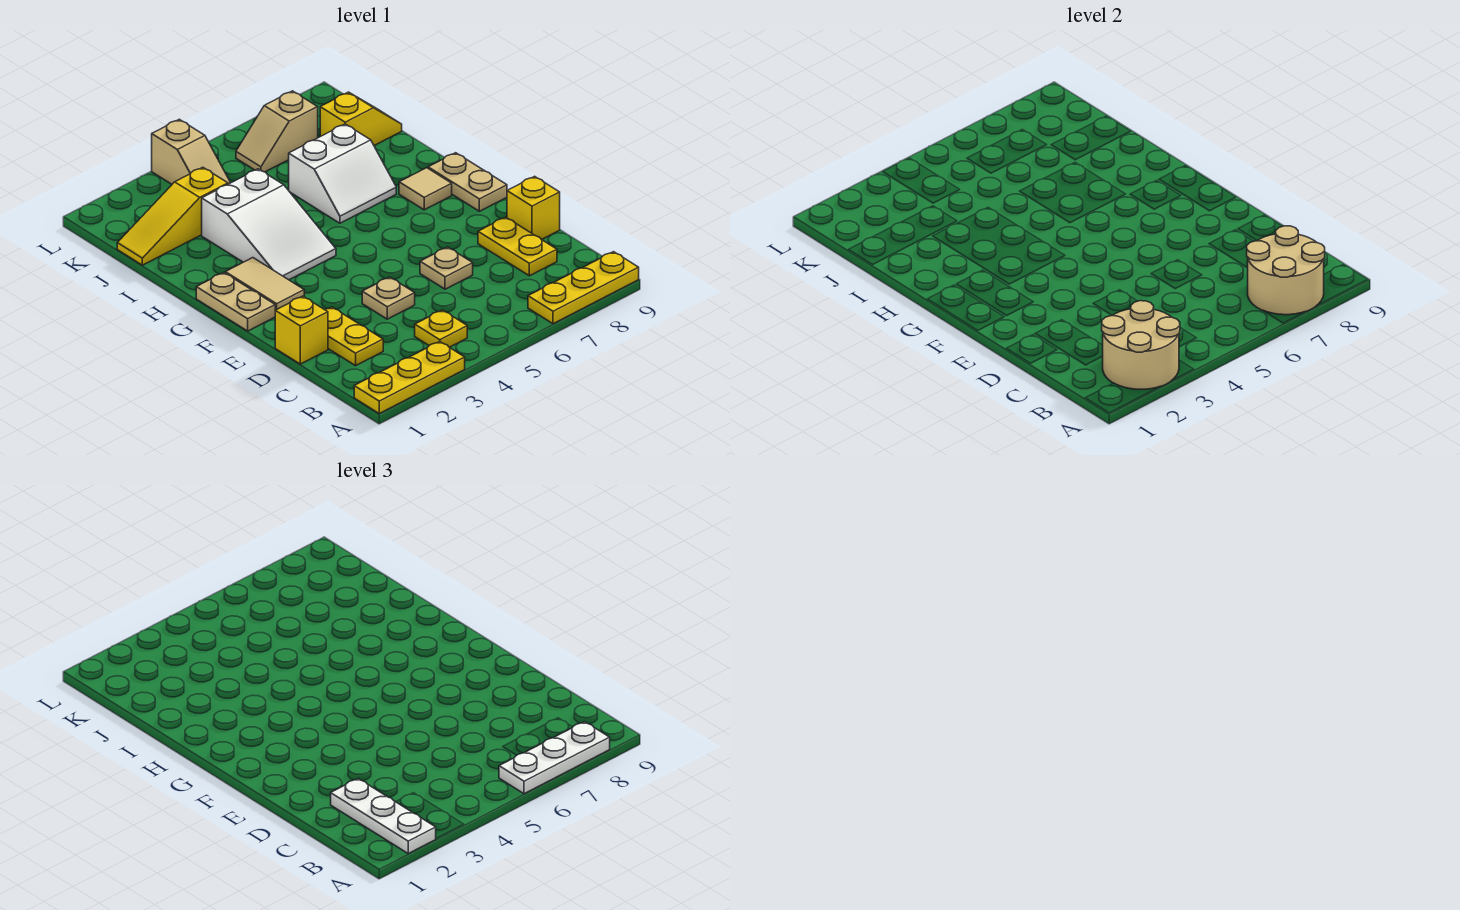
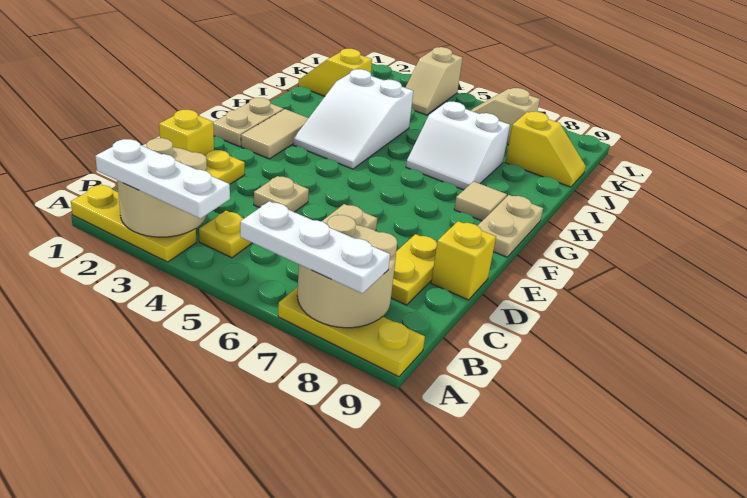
white plate A2:C2 level 3 -> white plate A2:A4 level 3
yellow slope J1:J3 level 1 top 3 -> yellow slope J1:J2 level 1 top 2

